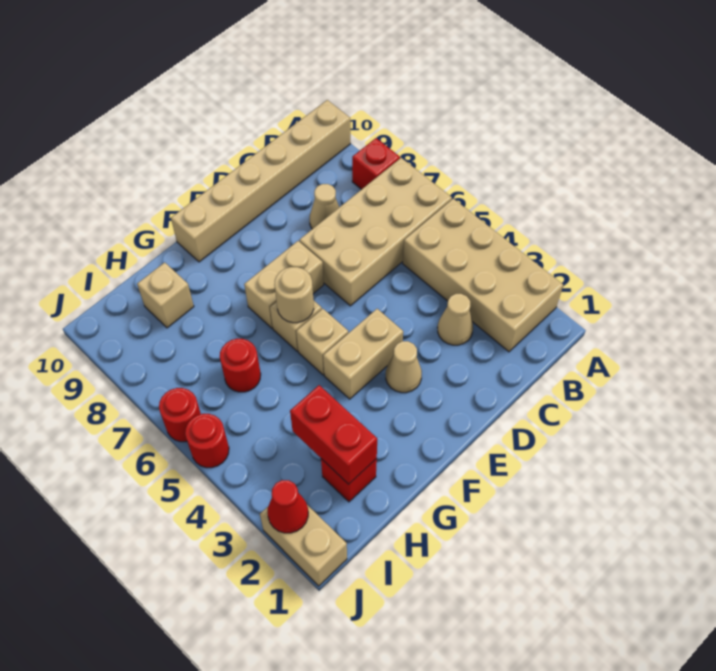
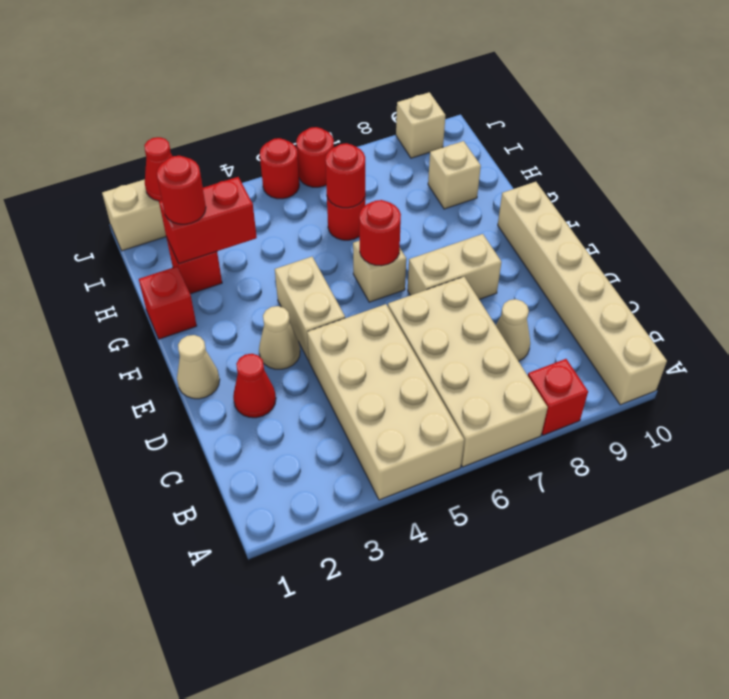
tan brick A2:B5 level 1 -> tan brick A4:D5 level 1
tan cone C3 level 1 -> tan cone E1 level 1
none -> red cone D2 level 1
tan brick E7:F7 level 1 -> tan brick E7:E8 level 1
tan brick F5 level 1 -> tan brick J9 level 1
tan round brick F6 level 2 -> red round brick F6 level 2
none -> red brick G1 level 1
none -> red round brick H2 level 3
none -> red round brick H6 level 2

